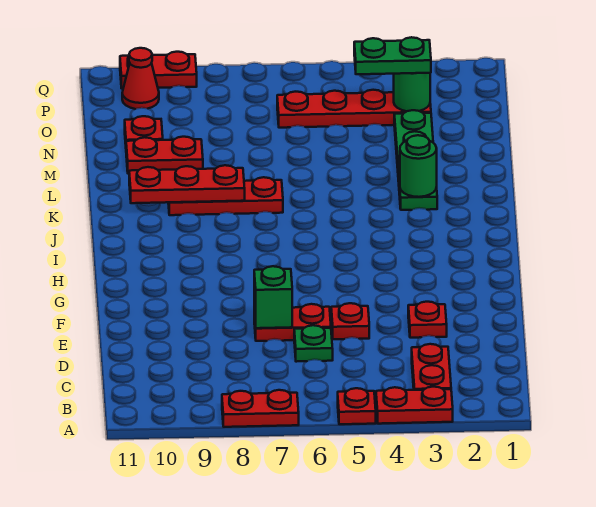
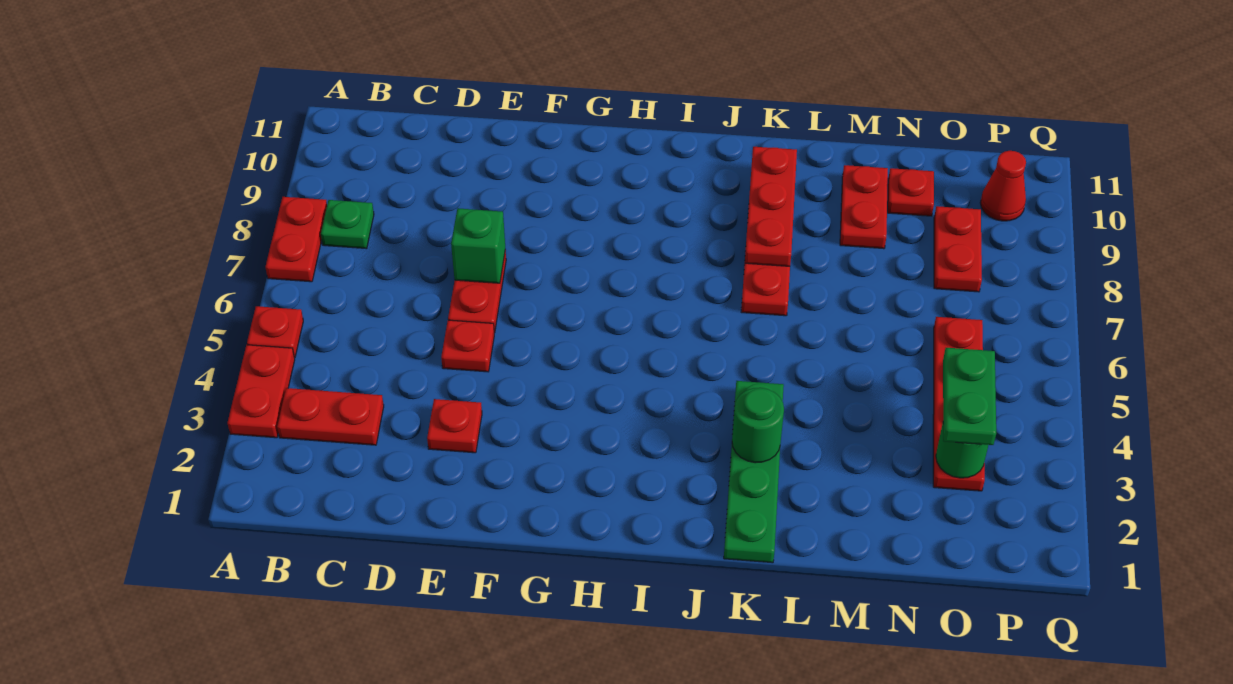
green plate D6 level 1 -> green plate B8 level 1
green plate K3:N3 level 1 -> green plate K1:K4 level 1
red plate Q9:Q10 level 1 -> red plate O8:O9 level 1

